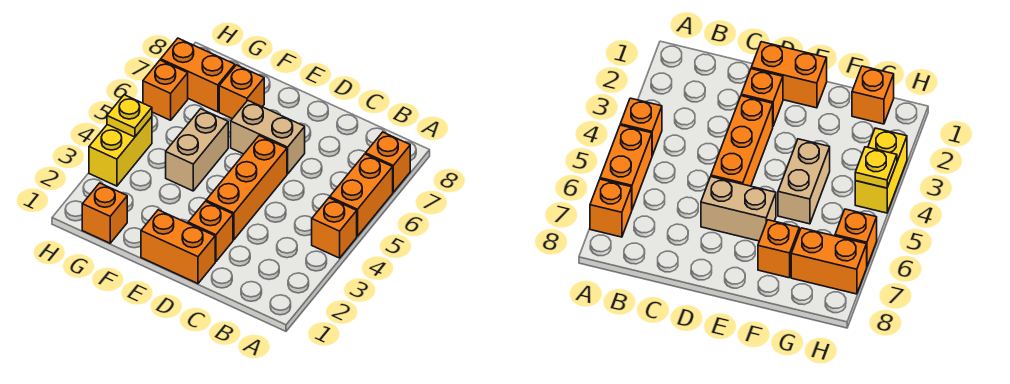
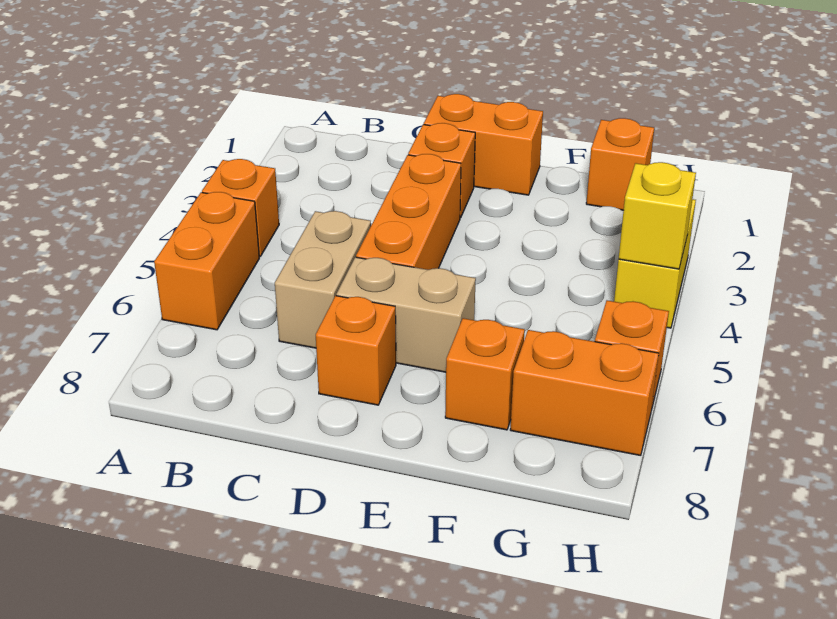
orange brick A7 level 1 -> orange brick D7 level 1
tan brick F4:F5 level 1 -> tan brick C5:C6 level 1
yellow plate H4 level 2 -> yellow brick H4 level 2

